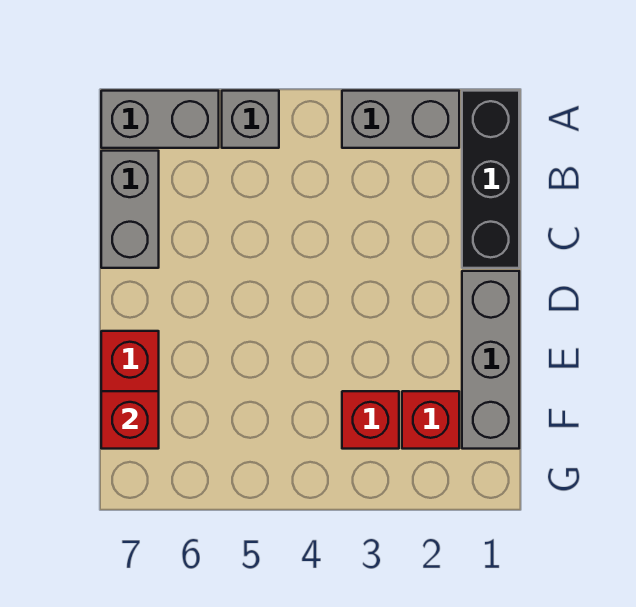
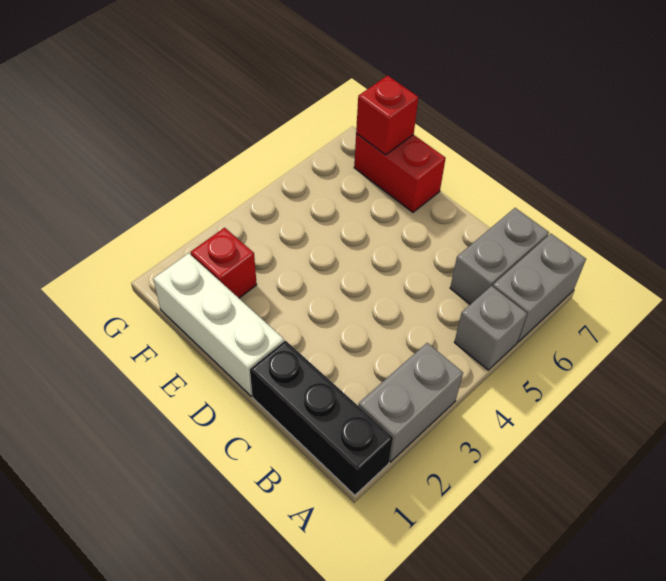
grey brick B7:C7 level 1 -> grey brick B6:B7 level 1
grey brick D1:F1 level 1 -> white brick D1:F1 level 1
red brick F3 level 1 -> none

